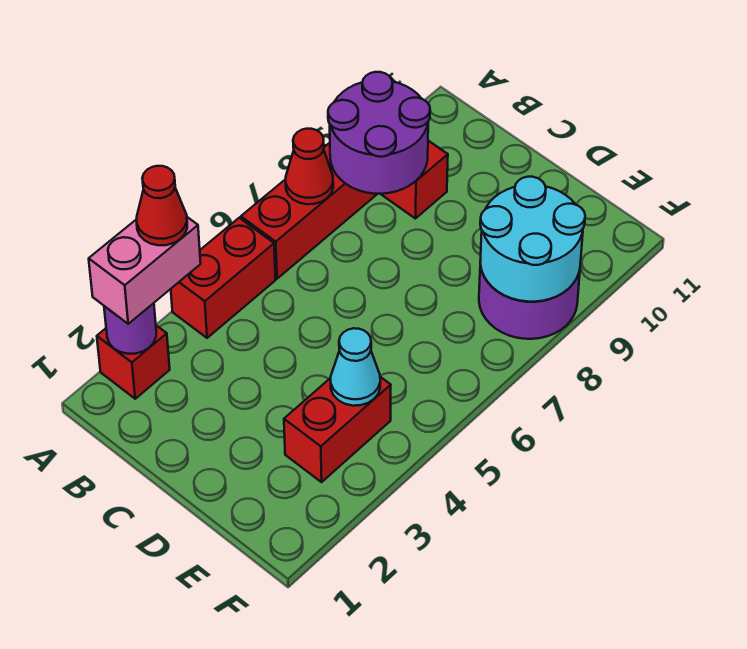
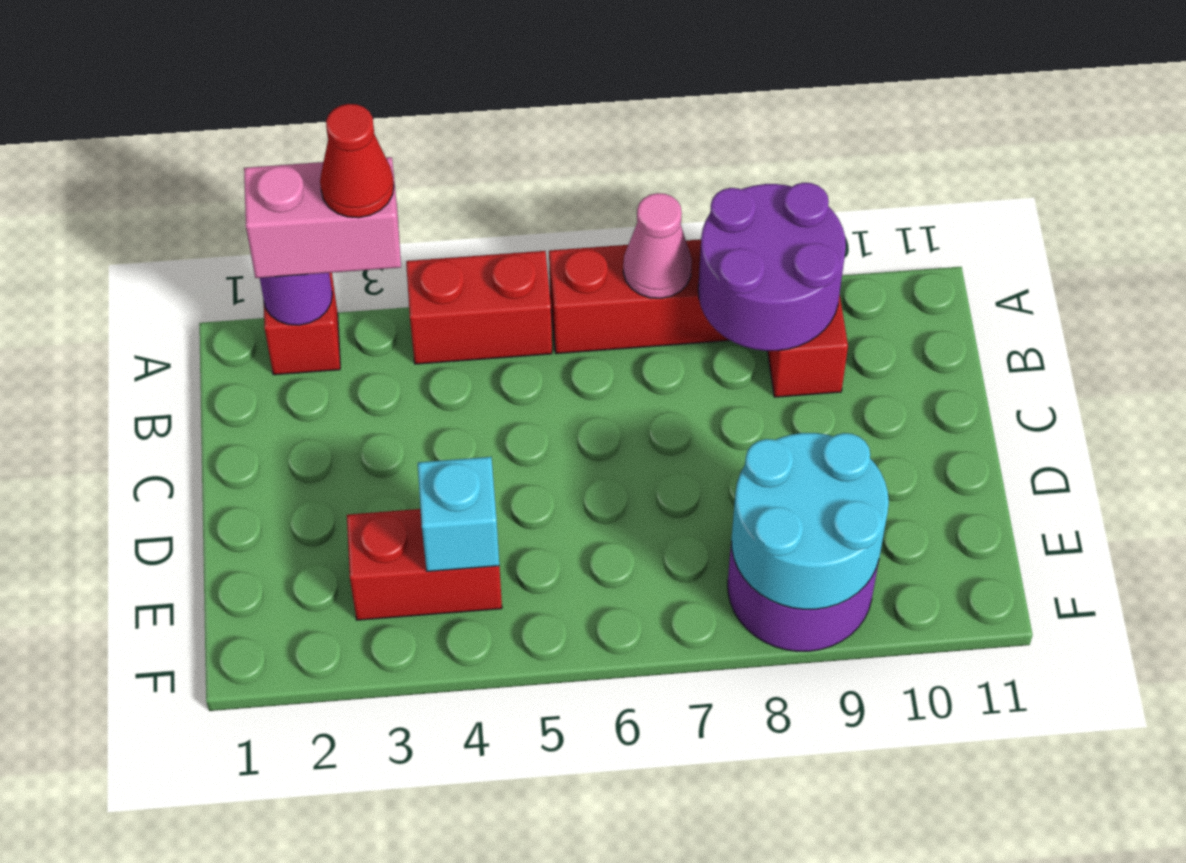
red cone A7 level 2 -> pink cone A7 level 2
cyan cone E4 level 2 -> cyan brick E4 level 2

